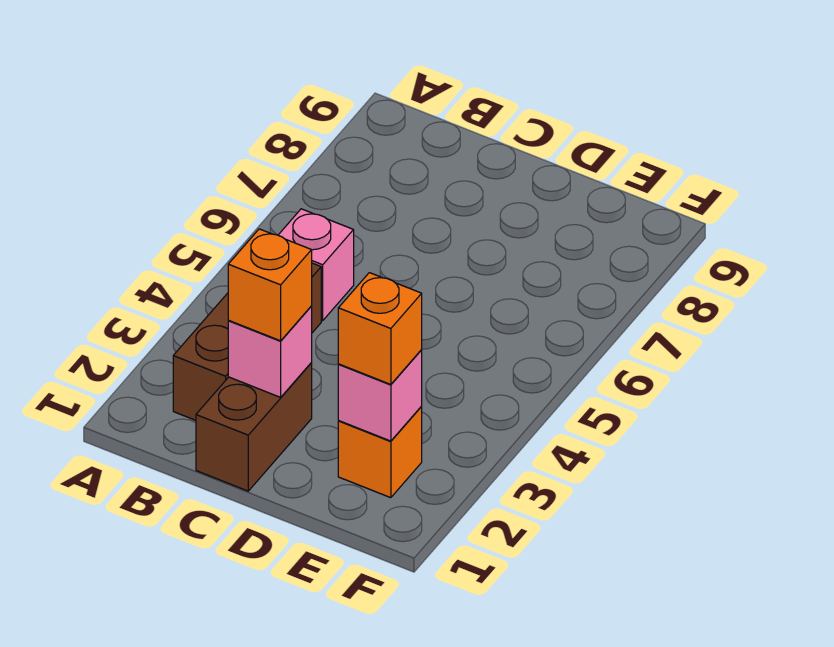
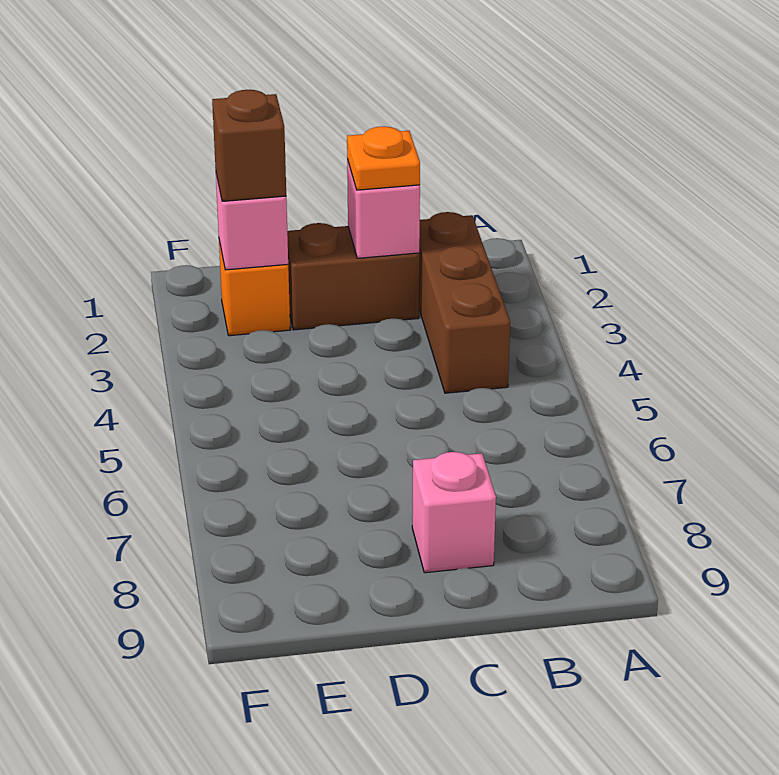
pink brick B5 level 1 -> pink brick C8 level 1
brown brick C1:C2 level 1 -> brown brick C2:D2 level 1
orange brick C2 level 3 -> orange plate C2 level 3
orange brick E2 level 3 -> brown brick E2 level 3

